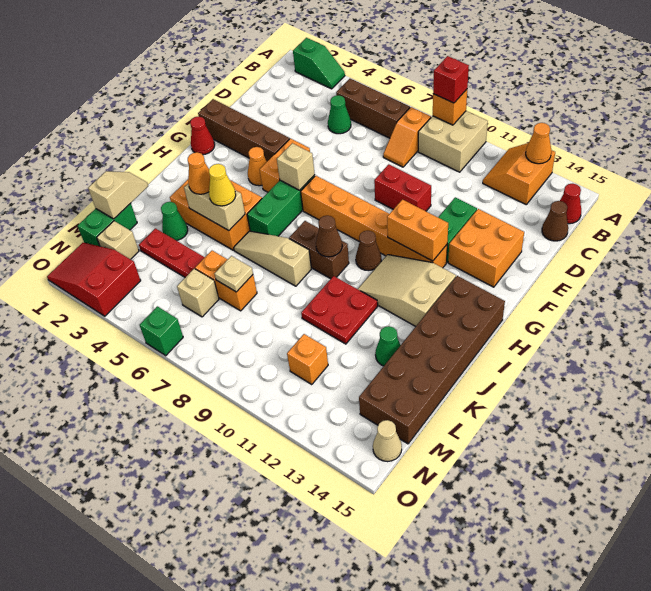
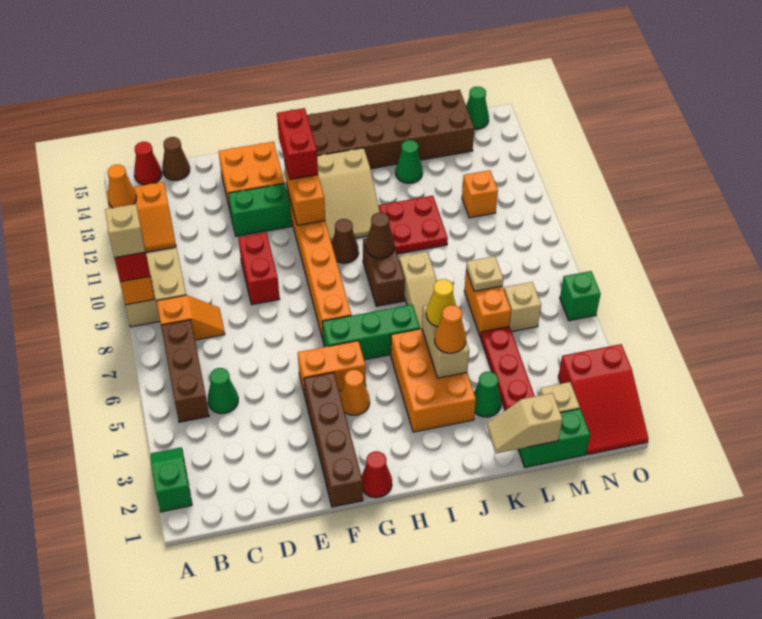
tan brick G6 level 2 -> tan brick A9 level 4
none -> red brick G12:G13 level 3
tan cone N15 level 1 -> green cone N15 level 1

